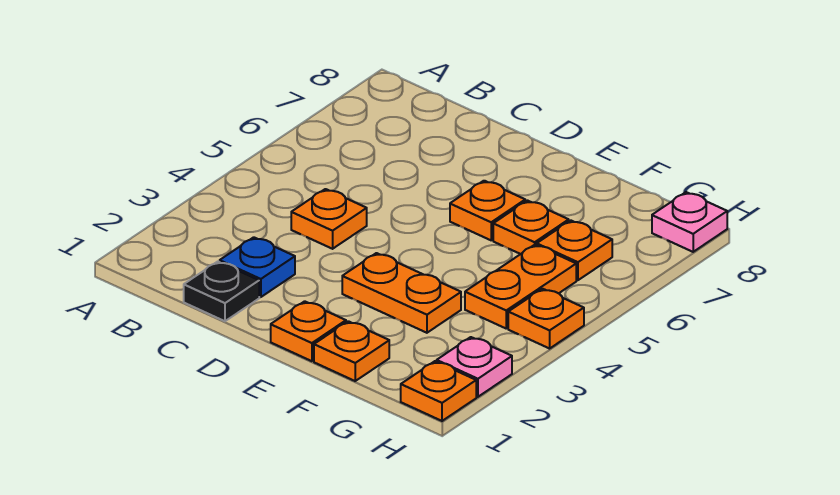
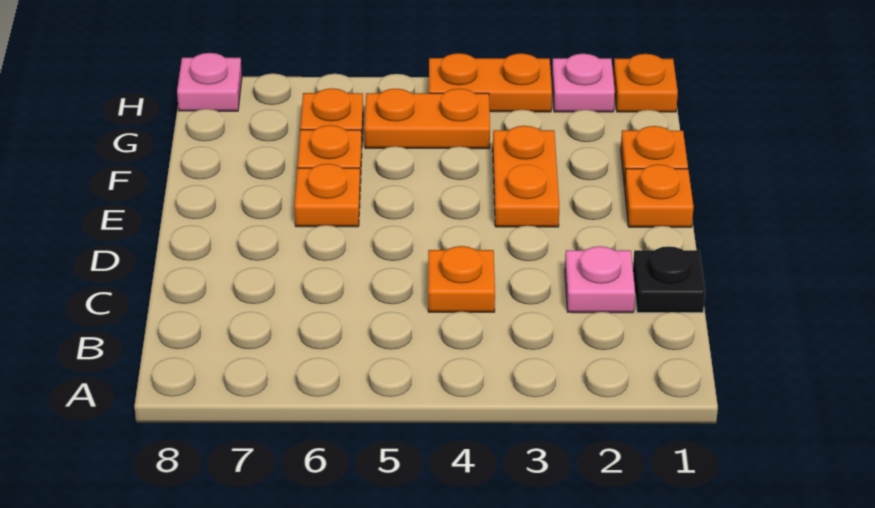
blue plate C2 level 1 -> pink plate C2 level 1
orange plate H4 level 1 -> orange plate H3:H4 level 1

